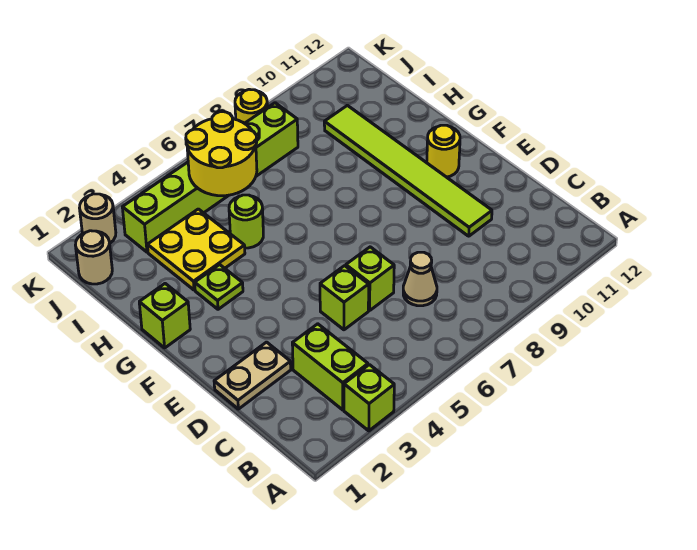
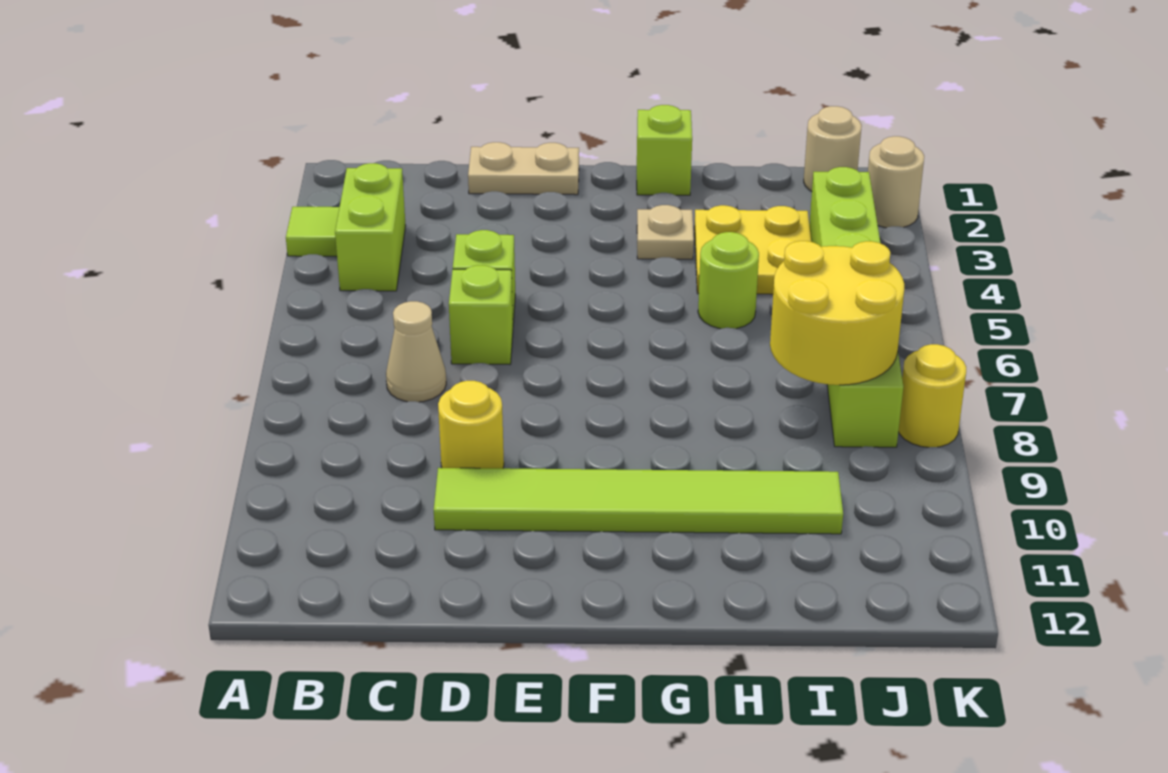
lime brick A3 level 1 -> lime tile A3 level 1
lime brick B3:C3 level 1 -> lime brick B3:B4 level 1
tan plate D1:D2 level 1 -> tan plate D1:E1 level 1
yellow round brick F11 level 1 -> yellow round brick D9 level 1
lime plate G3 level 1 -> tan plate G3 level 1
yellow round brick I5:J6 level 2 -> yellow round brick I7:J8 level 2

